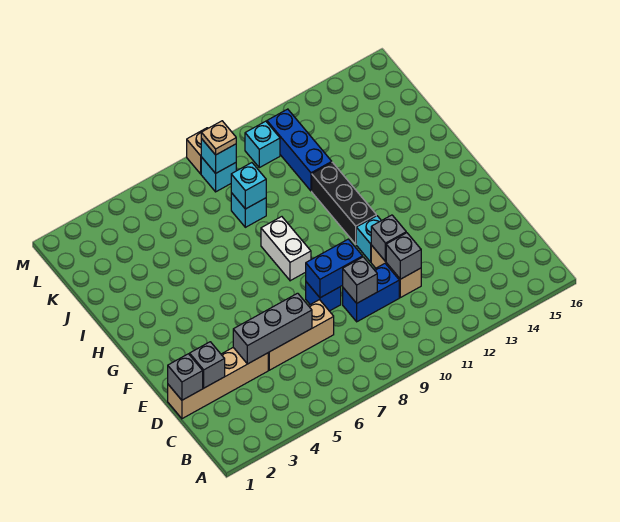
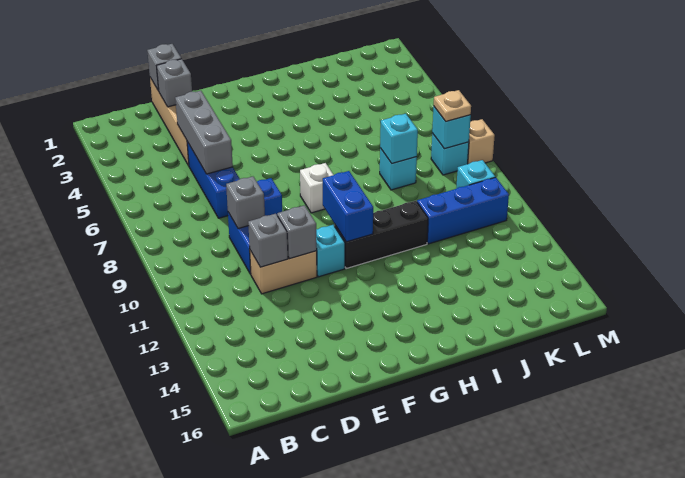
tan brick D5:D7 level 1 -> blue brick D5:D7 level 1
blue brick E8:E9 level 2 -> blue brick G10:G11 level 2
white brick G8:H8 level 1 -> white brick G8 level 1

